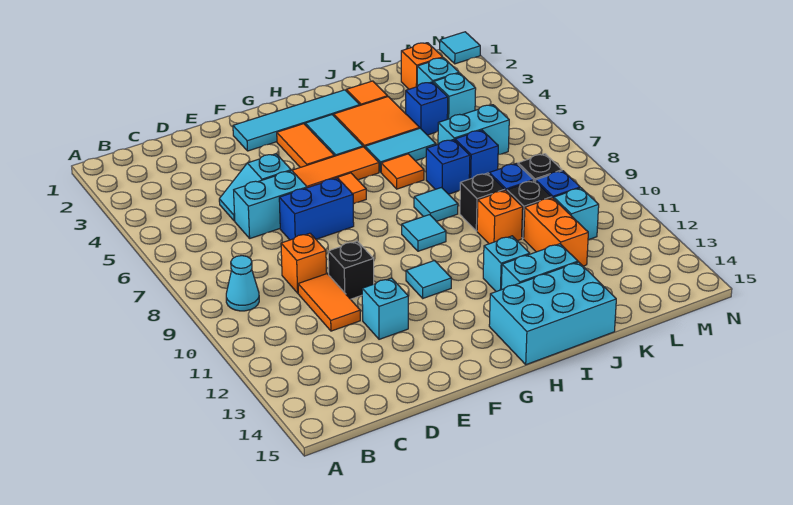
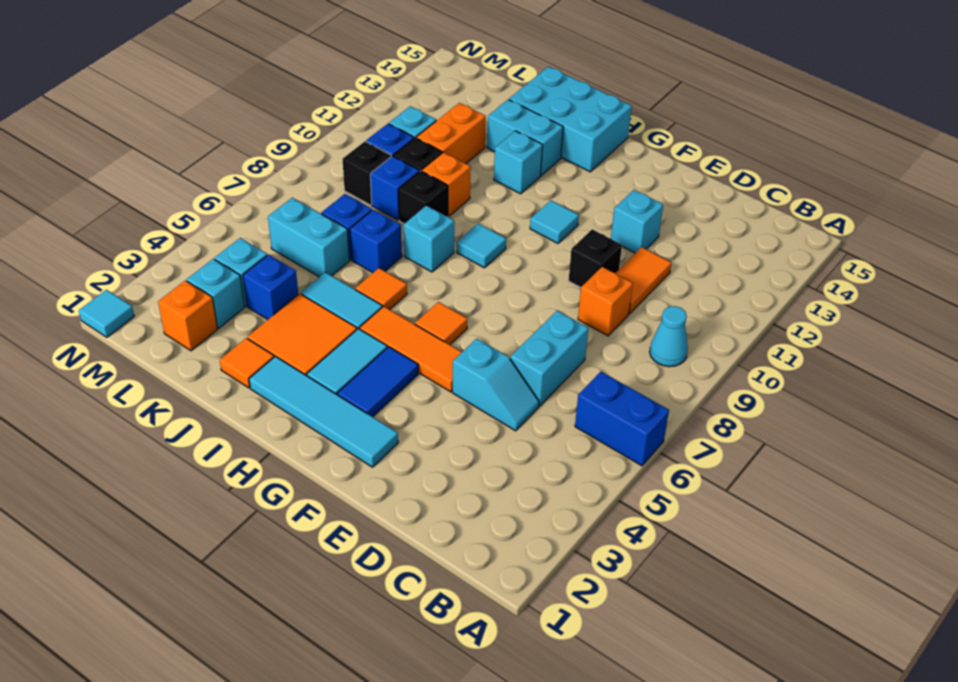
cyan brick D6:E6 level 1 -> cyan brick D6:D7 level 1
blue brick E7:F7 level 1 -> blue brick A6:B6 level 1
orange tile G3:G4 level 1 -> blue tile G3:G4 level 1
cyan tile I8 level 1 -> cyan brick I8 level 1

